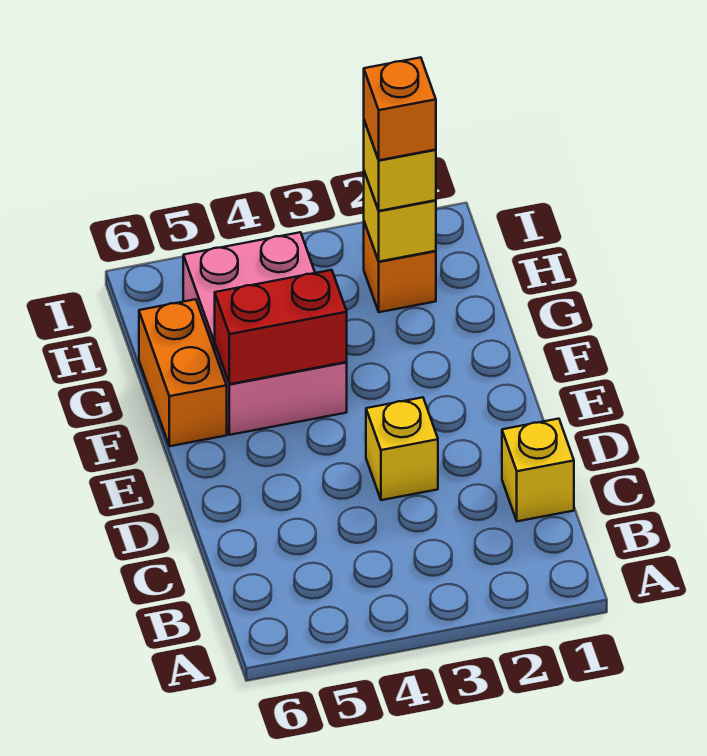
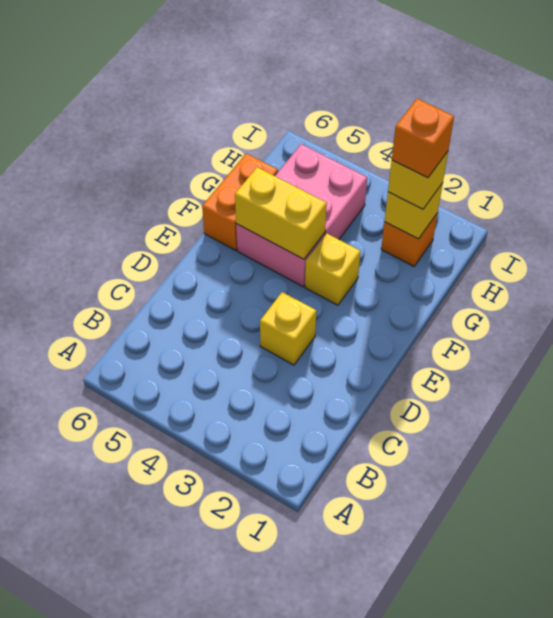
yellow brick C1 level 1 -> yellow brick F3 level 1
red brick F4:F5 level 2 -> yellow brick F4:F5 level 2

